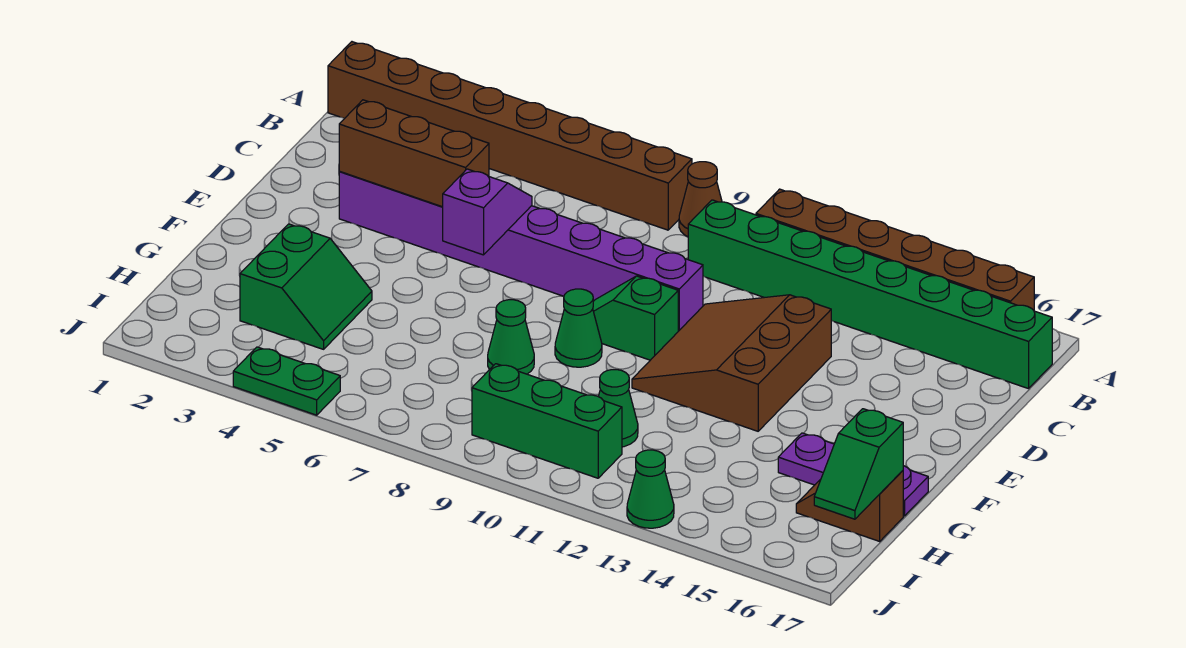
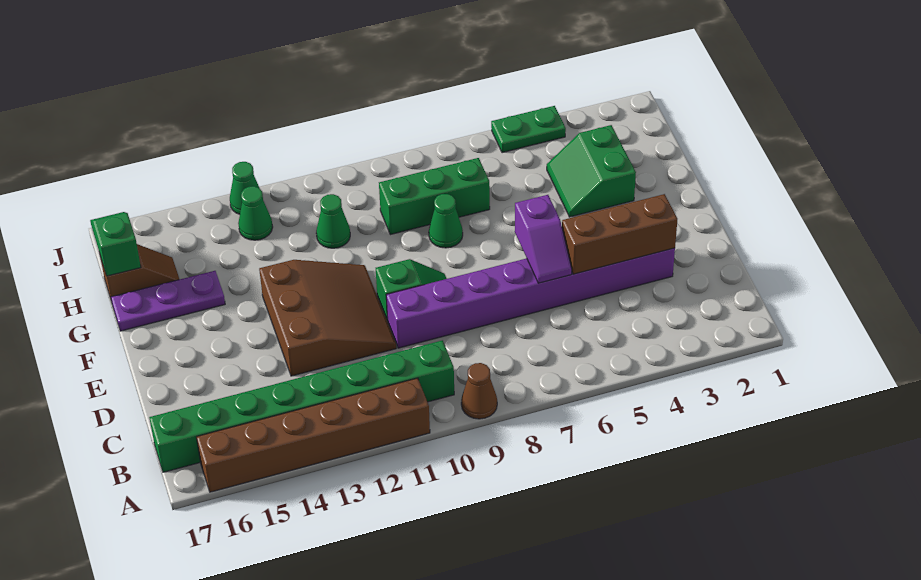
brown brick A1:A8 level 1 -> none
green cone F9 level 1 -> green cone I13 level 1
green brick I9:I11 level 1 -> green brick H7:H9 level 1

